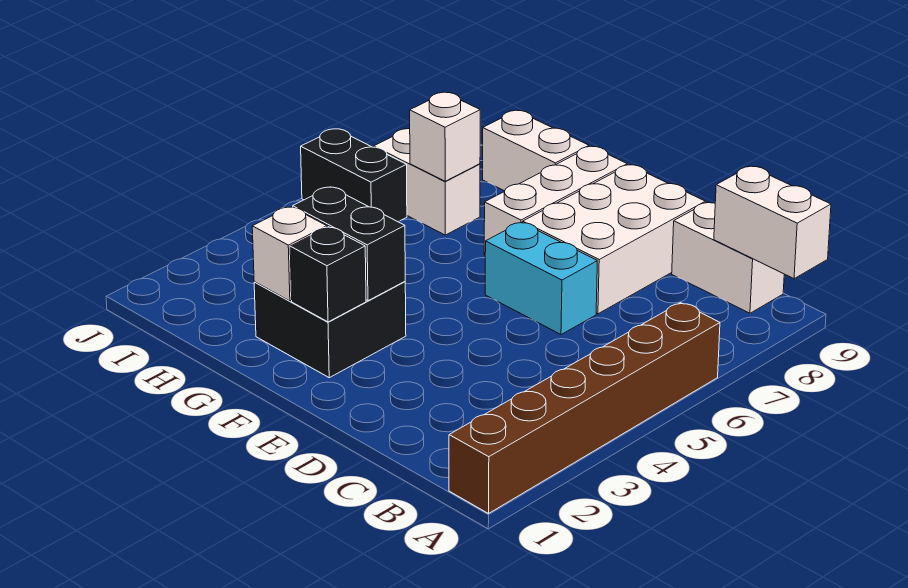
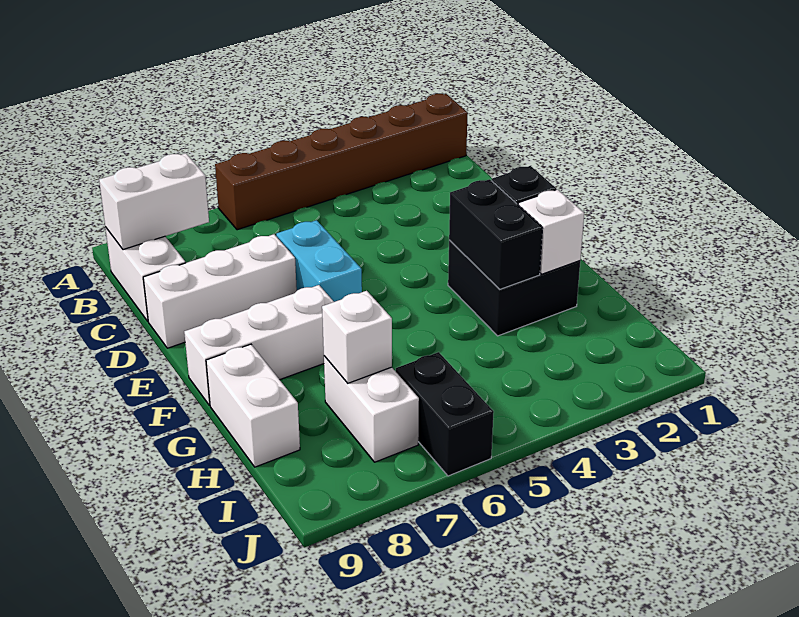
white brick A9:B9 level 2 -> white brick B8:B9 level 2
white brick D7:E9 level 1 -> white brick D7:D9 level 1

